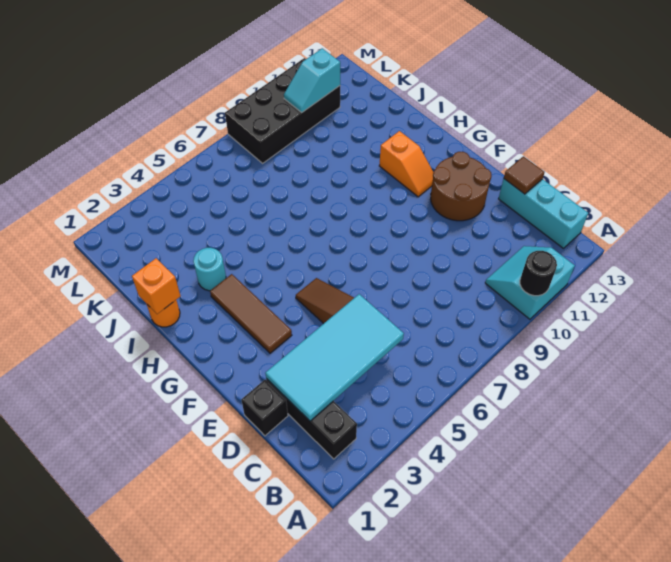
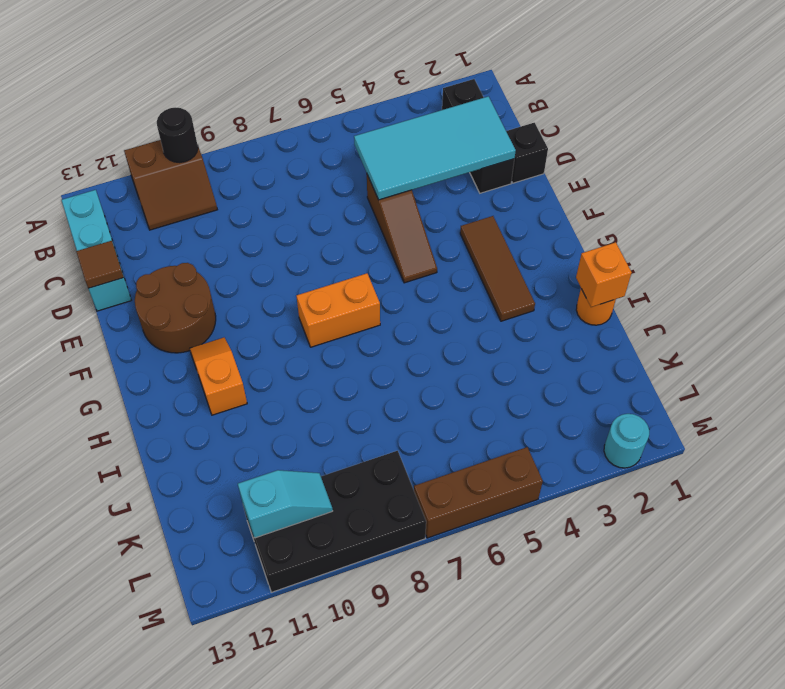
cyan slope A10:B11 level 1 top A -> brown slope A10:B11 level 1 top A
none -> orange brick G7:G8 level 1
cyan round brick I3 level 1 -> cyan round brick M2 level 1
none -> brown brick M5:M7 level 1

